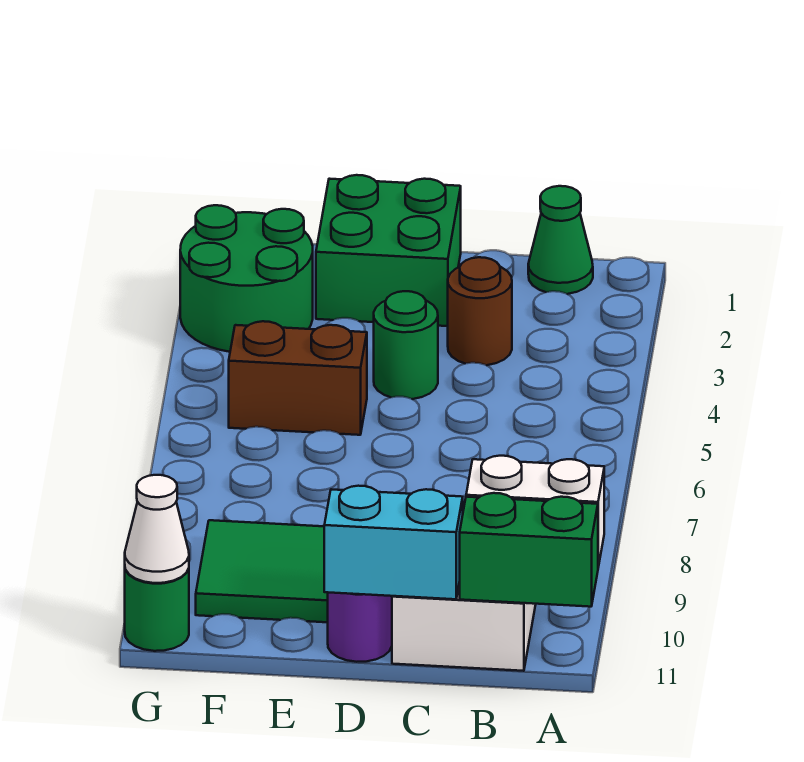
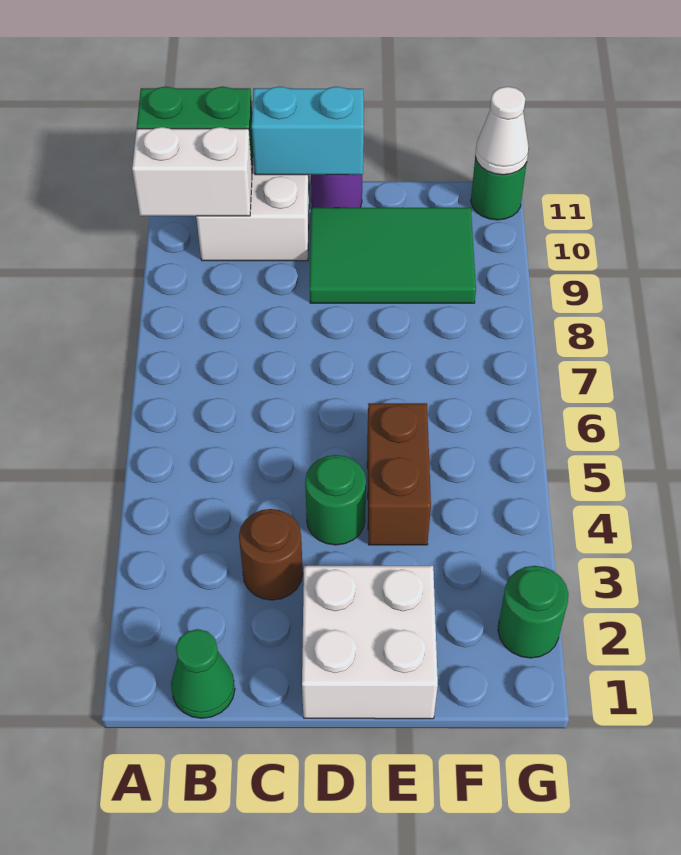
green brick D1:E2 level 1 -> white brick D1:E2 level 1
brown brick E5:F5 level 1 -> brown brick E4:E5 level 1
green round brick F2:G3 level 1 -> green round brick G2 level 1

